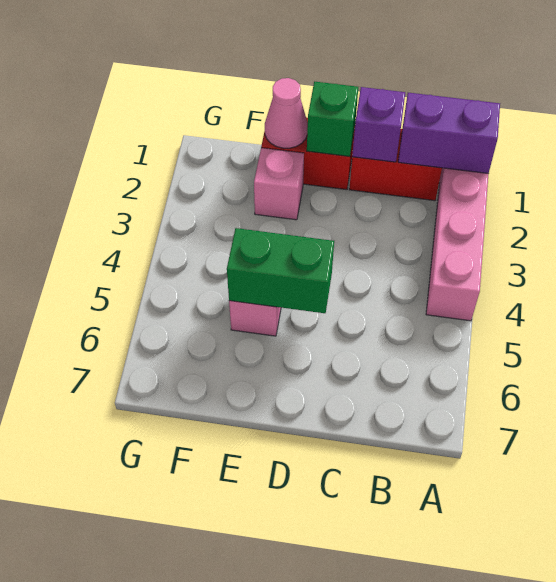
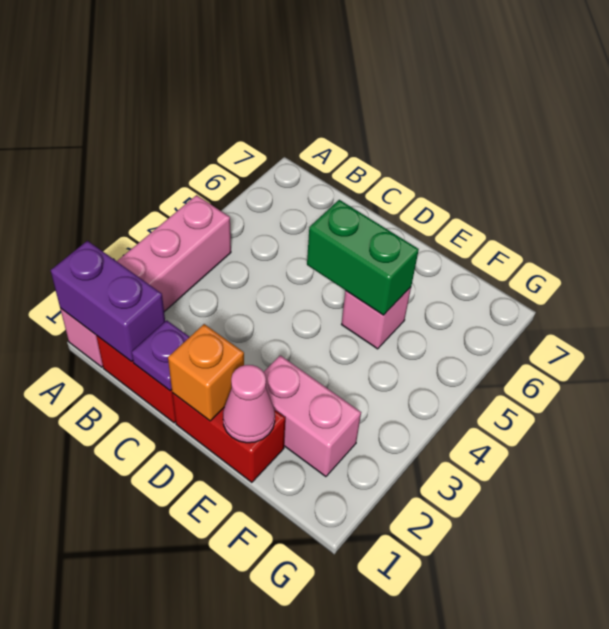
purple brick C1 level 2 -> purple plate C1 level 2
green brick D1 level 2 -> orange brick D1 level 2
pink brick E2 level 1 -> pink brick E2:F2 level 1

